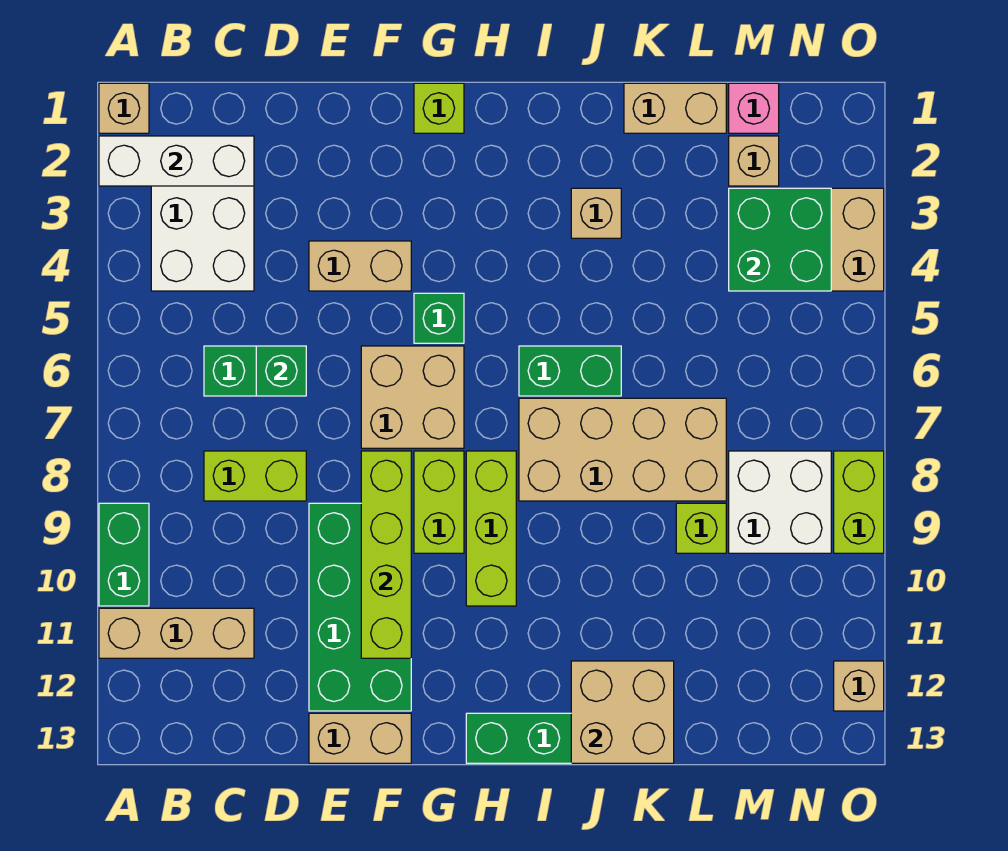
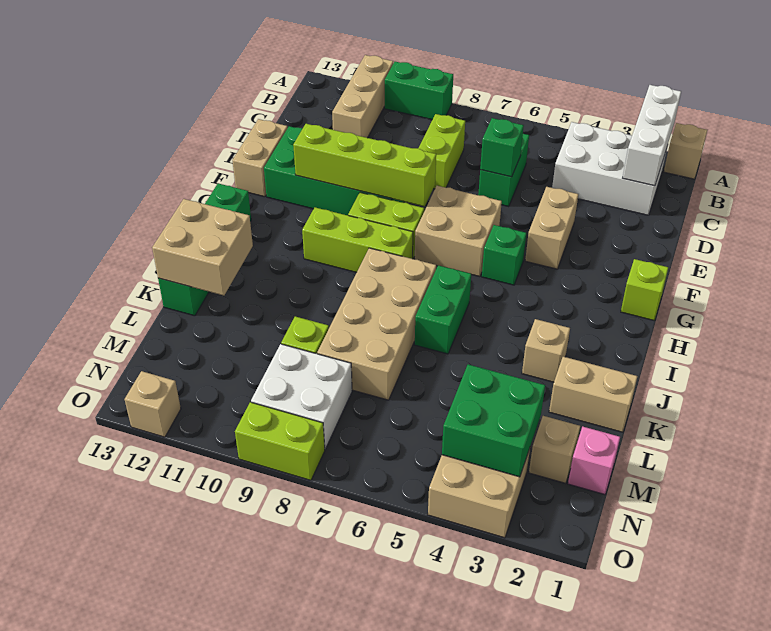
tan brick K1:L1 level 1 -> tan brick K1:K2 level 1

